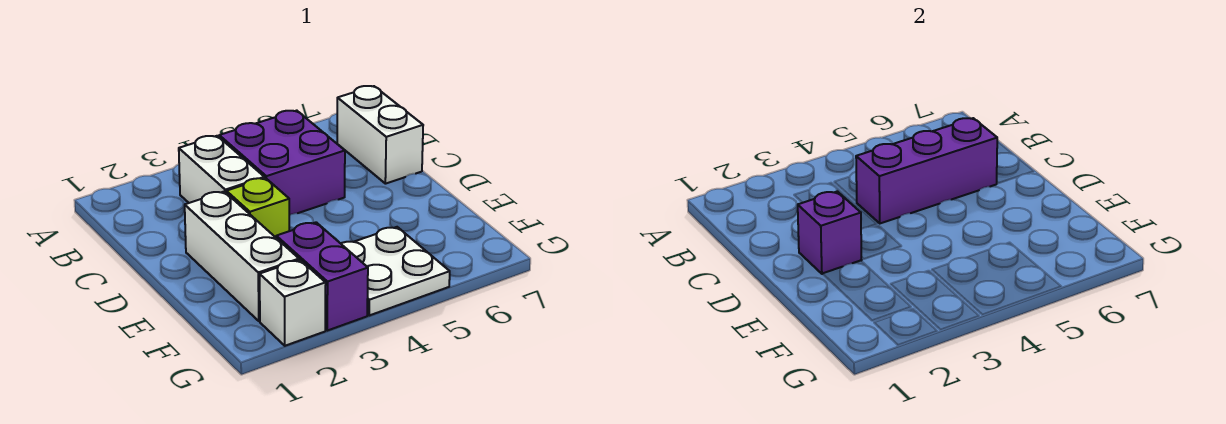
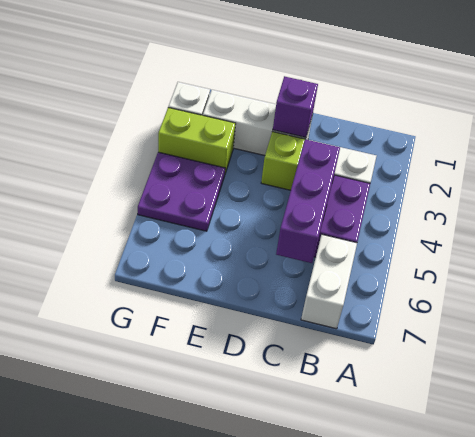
white brick B7:C7 level 1 -> white brick B6:B7 level 1
purple brick F3:G3 level 1 -> lime brick F3:G3 level 1
white plate F4:G5 level 1 -> purple plate F4:G5 level 1

